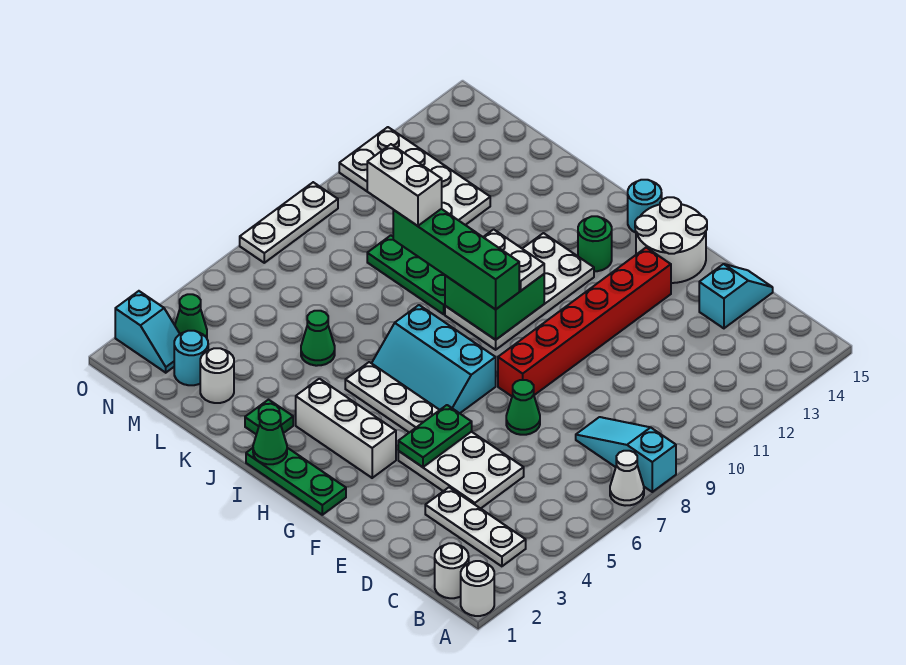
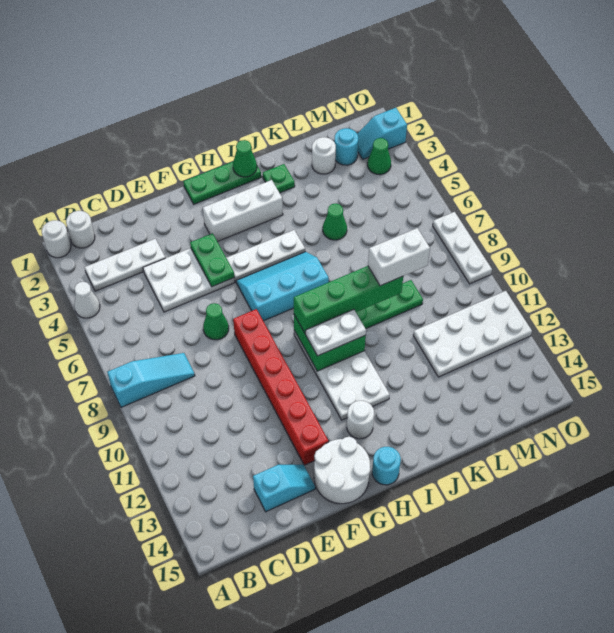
white cone A7 level 1 -> white cone A4 level 1
cyan slope D14:D15 level 1 top 14 -> cyan slope D14:E14 level 1 top D
green round brick H13 level 1 -> white round brick H13 level 1

